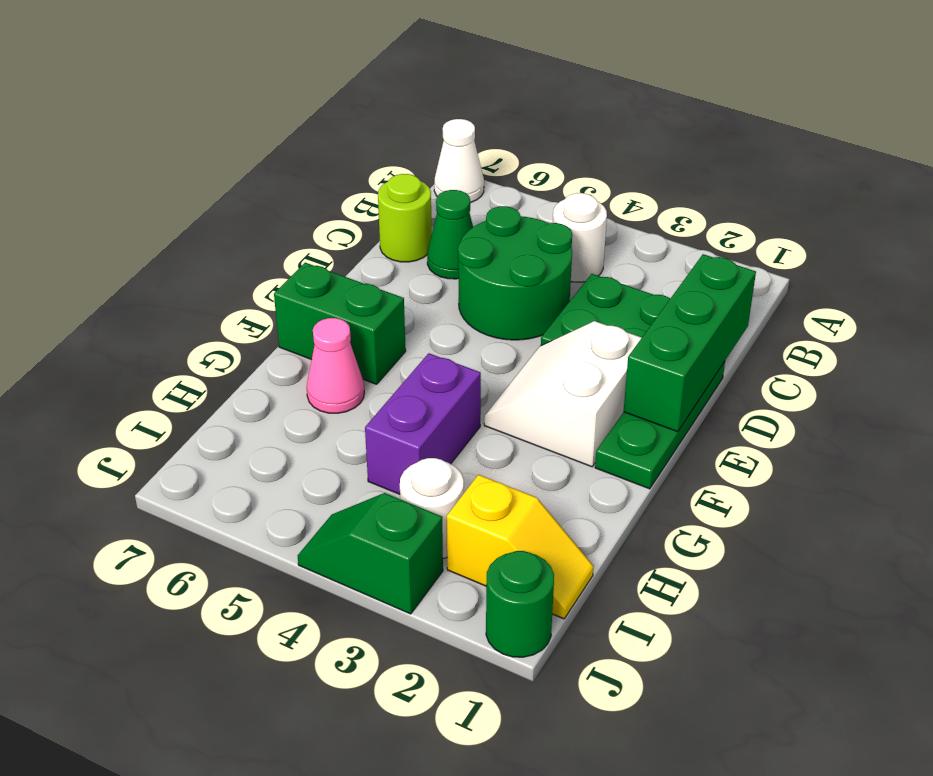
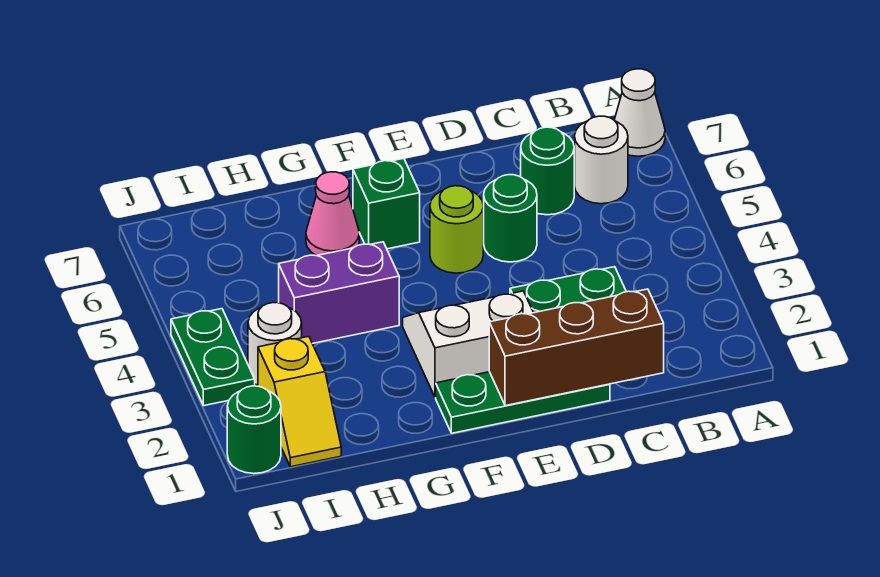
white round brick B4 level 1 -> white round brick B6 level 1
green brick C1:E1 level 2 -> brown brick C1:E1 level 2
green round brick C4:D5 level 1 -> green round brick D5 level 1
green cone C6 level 1 -> green round brick C6 level 1
lime round brick C7 level 1 -> lime round brick E5 level 1
green brick F6:F7 level 1 -> green brick F6 level 1
green slope J3:J4 level 1 top 3 -> green plate J3:J4 level 1

